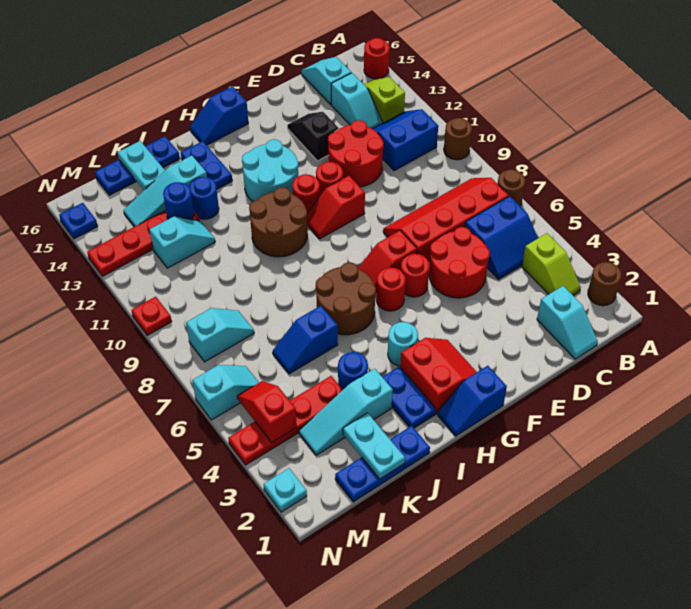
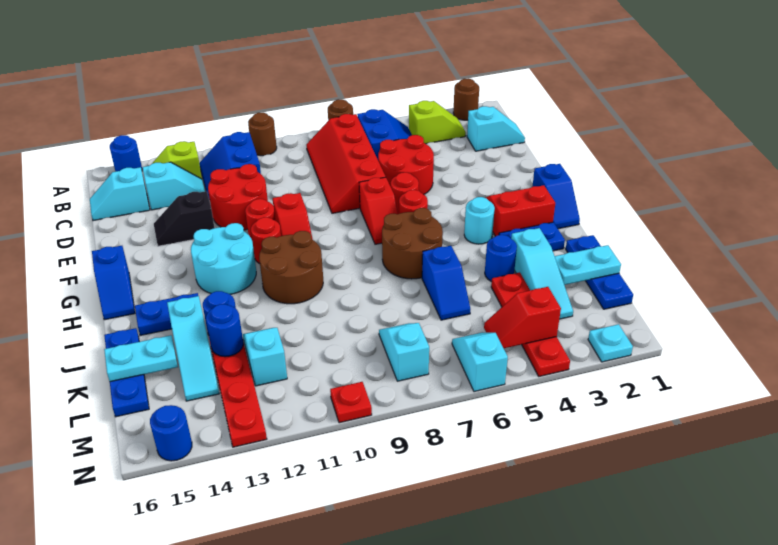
red round brick A15 level 1 -> blue round brick A15 level 1
blue plate N15 level 1 -> blue round brick N15 level 1

